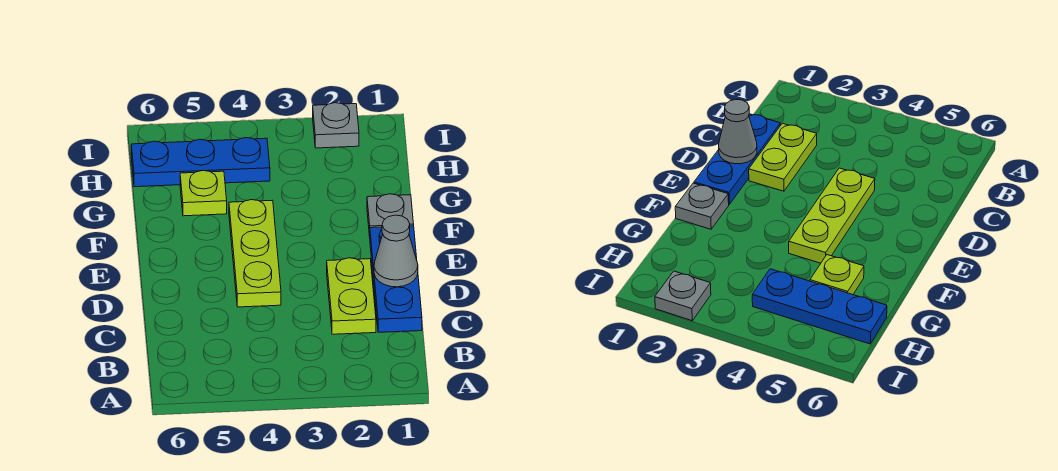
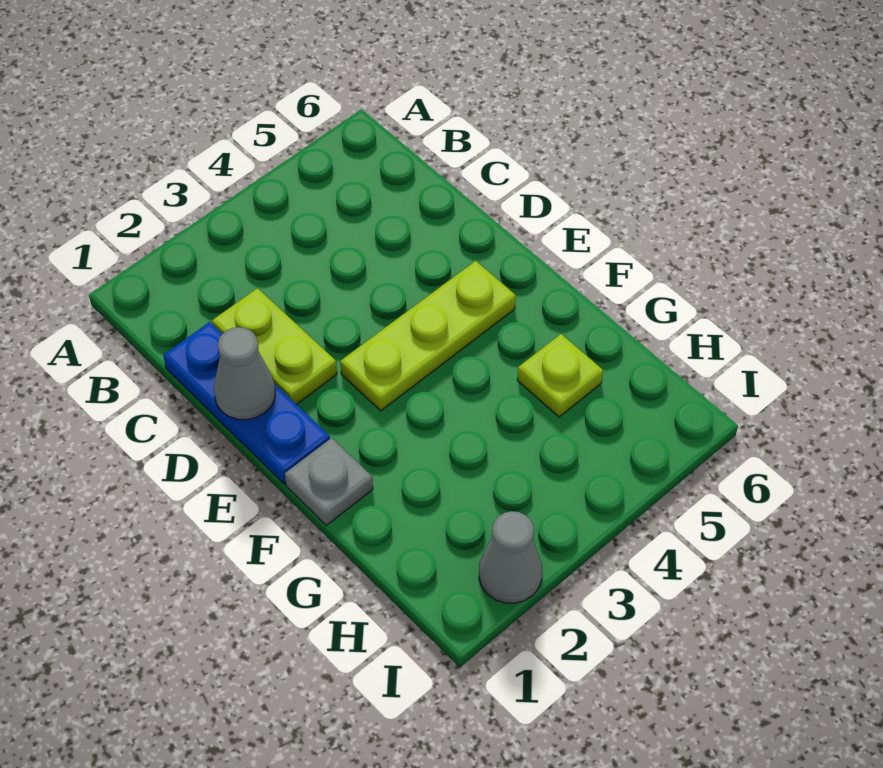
lime plate D4:F4 level 1 -> lime plate E3:E5 level 1
blue plate H4:H6 level 1 -> none
grey plate I2 level 1 -> grey cone I2 level 1

